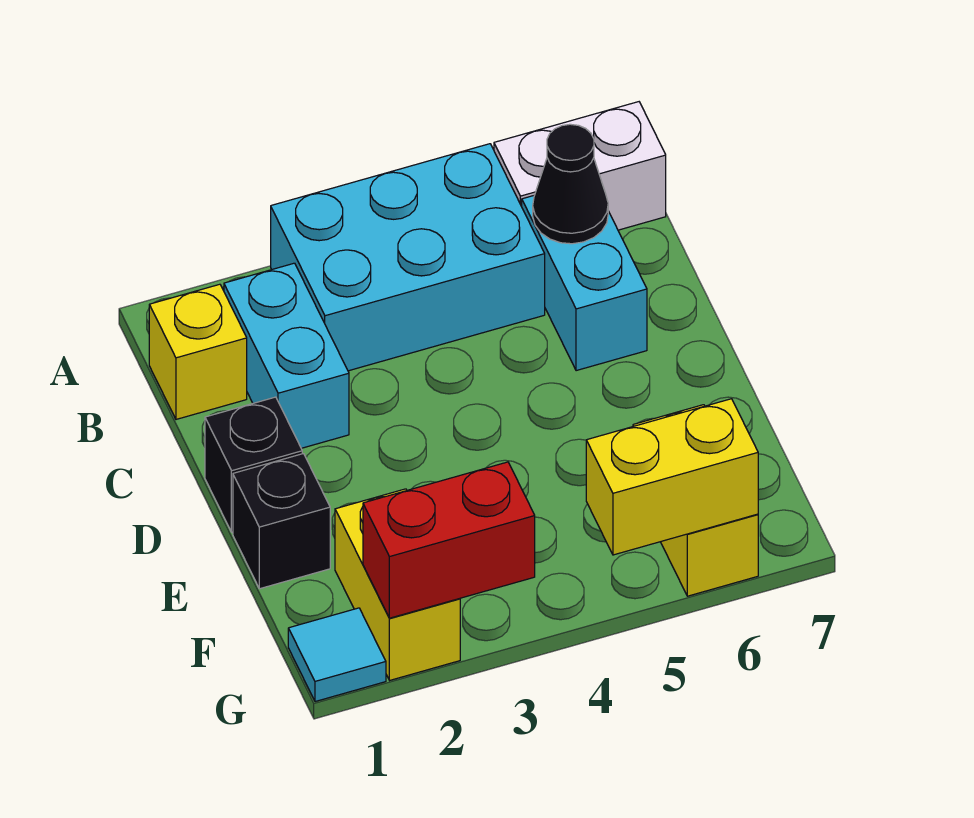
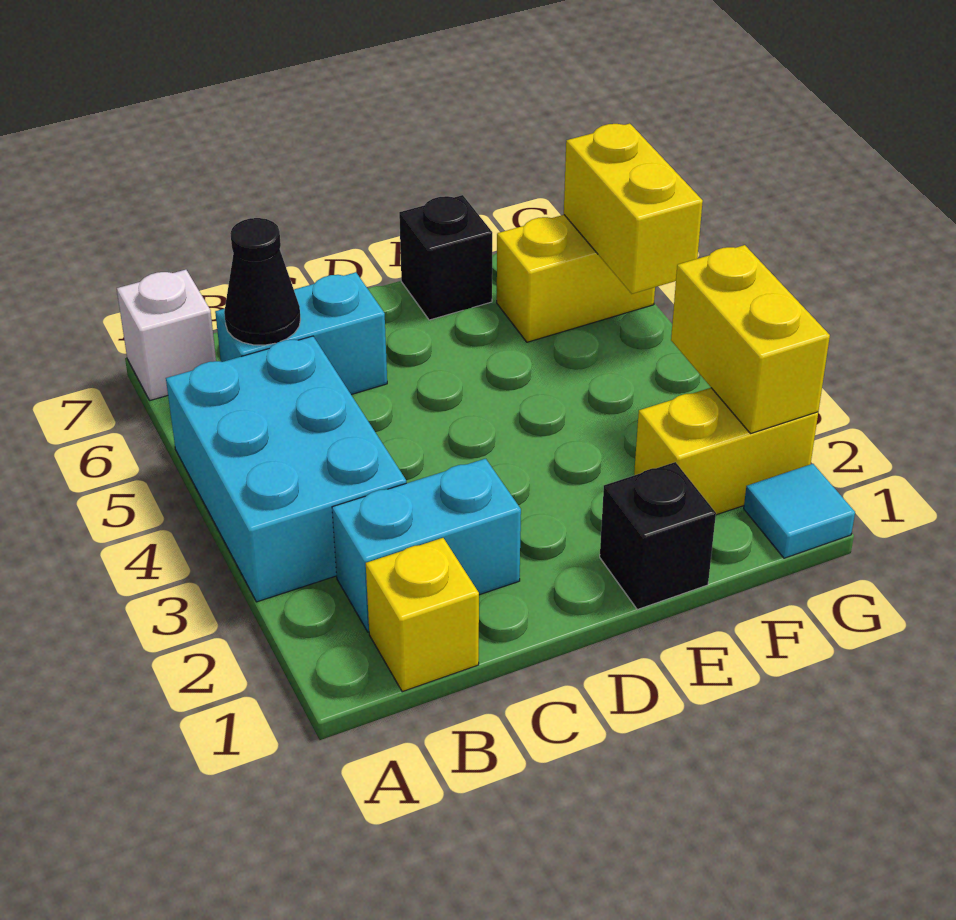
white brick A6:A7 level 1 -> white brick A7 level 1
black brick D1 level 1 -> black brick E7 level 1
red brick G2:G3 level 2 -> yellow brick G2:G3 level 2

